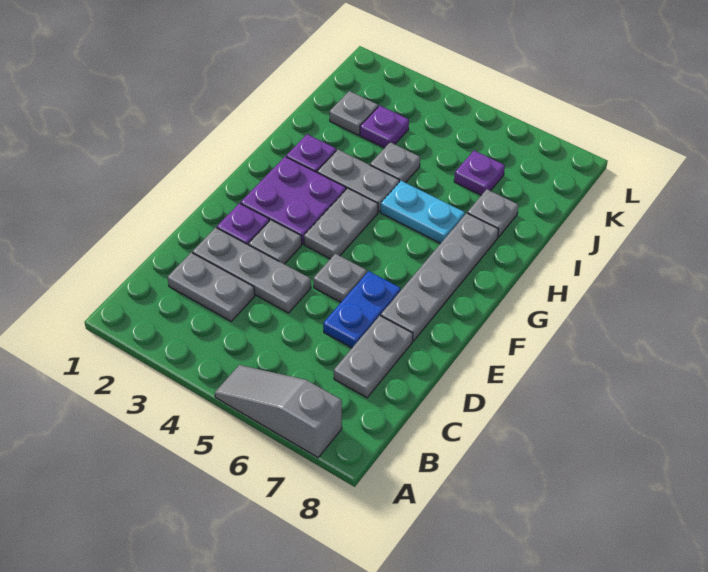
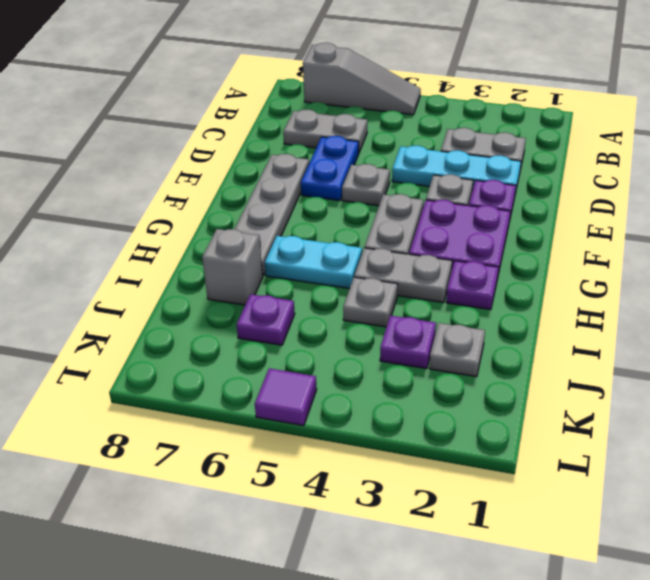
grey plate C7:D7 level 1 -> grey plate C6:C7 level 1
grey plate D2:D4 level 1 -> cyan plate D2:D4 level 1
grey plate I7 level 1 -> grey brick I7 level 1
none -> purple tile L5 level 1

